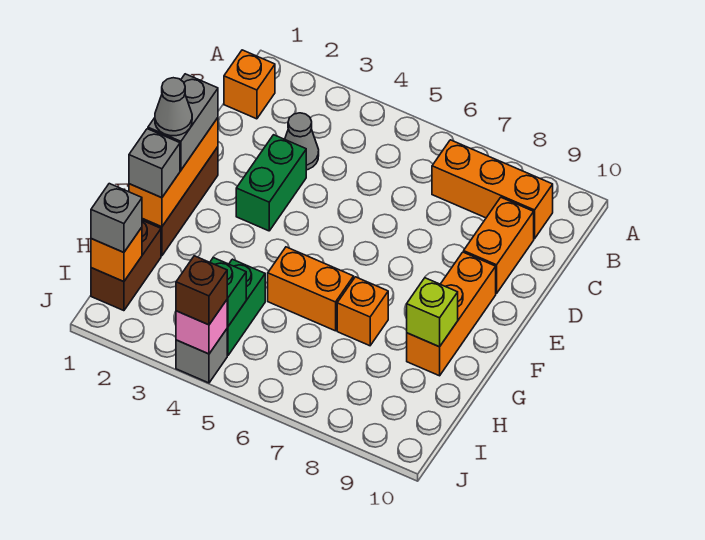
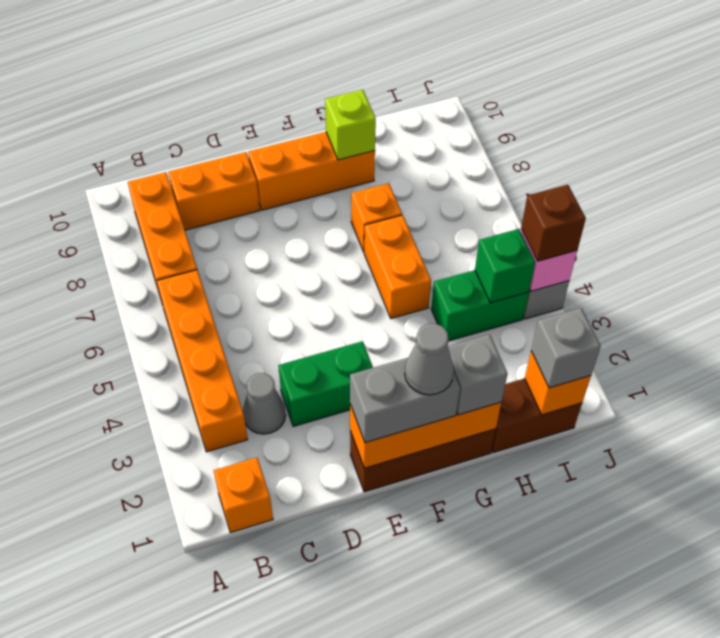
none -> orange brick B3:B6 level 1

